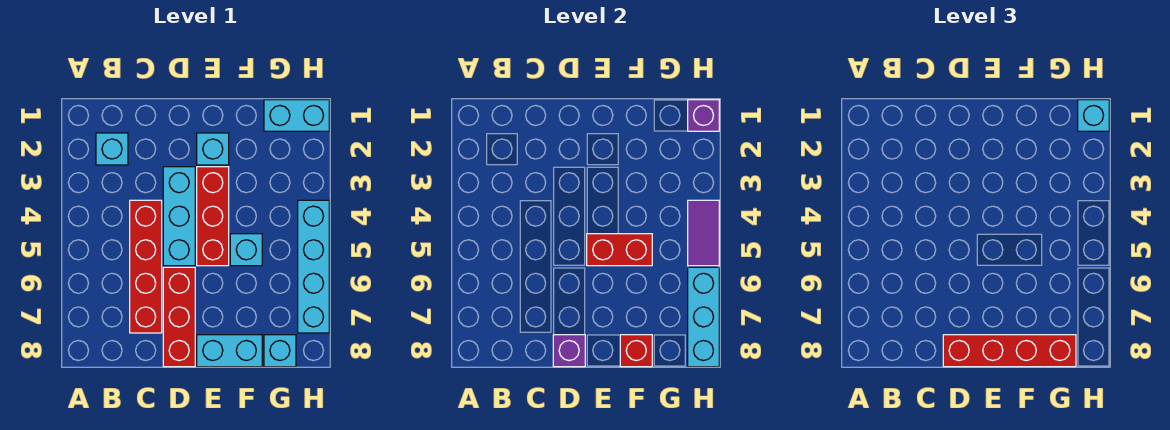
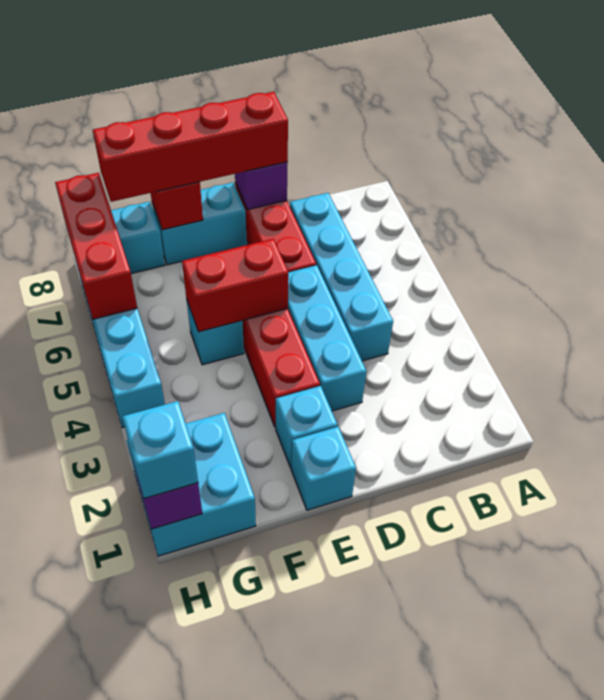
cyan brick B2 level 1 -> cyan brick E1 level 1
red brick C4:C7 level 1 -> cyan brick C4:C7 level 1
cyan brick G1:H1 level 1 -> cyan brick G1:H2 level 1
purple tile H4:H5 level 2 -> none
cyan brick H6:H8 level 2 -> red brick H6:H8 level 2

